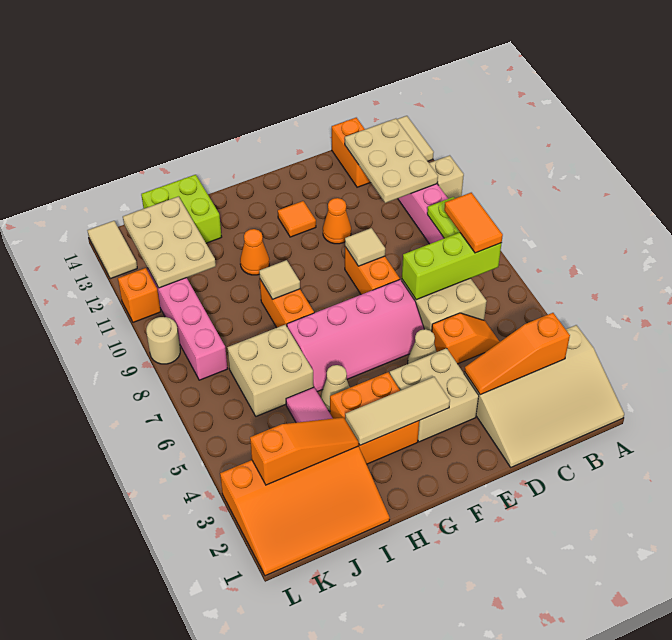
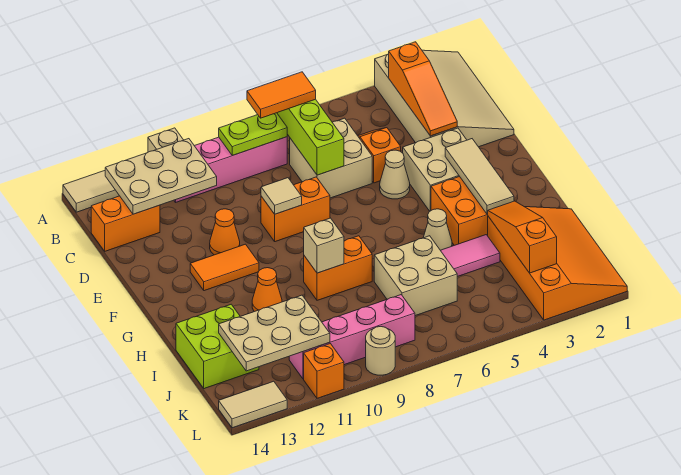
pink slope E6:H7 level 1 top 7 -> none
orange tile F12 level 1 -> orange tile F11:F12 level 1
tan tile H9 level 2 -> tan brick H9 level 2

